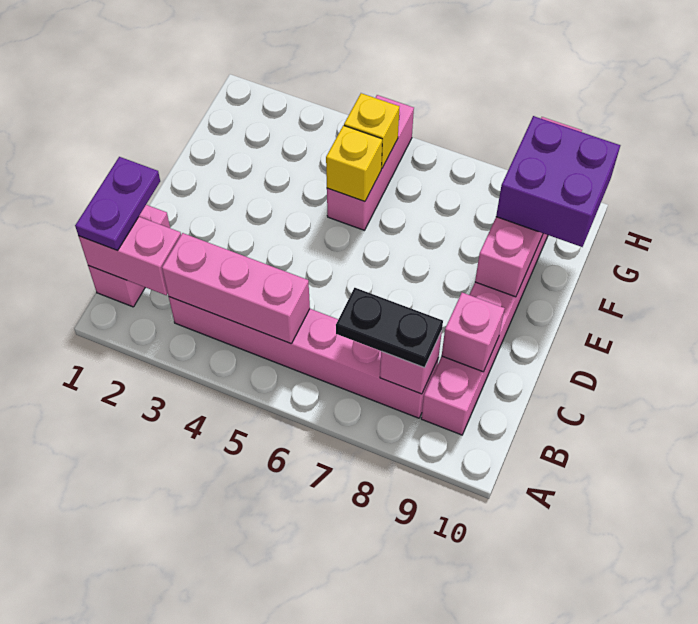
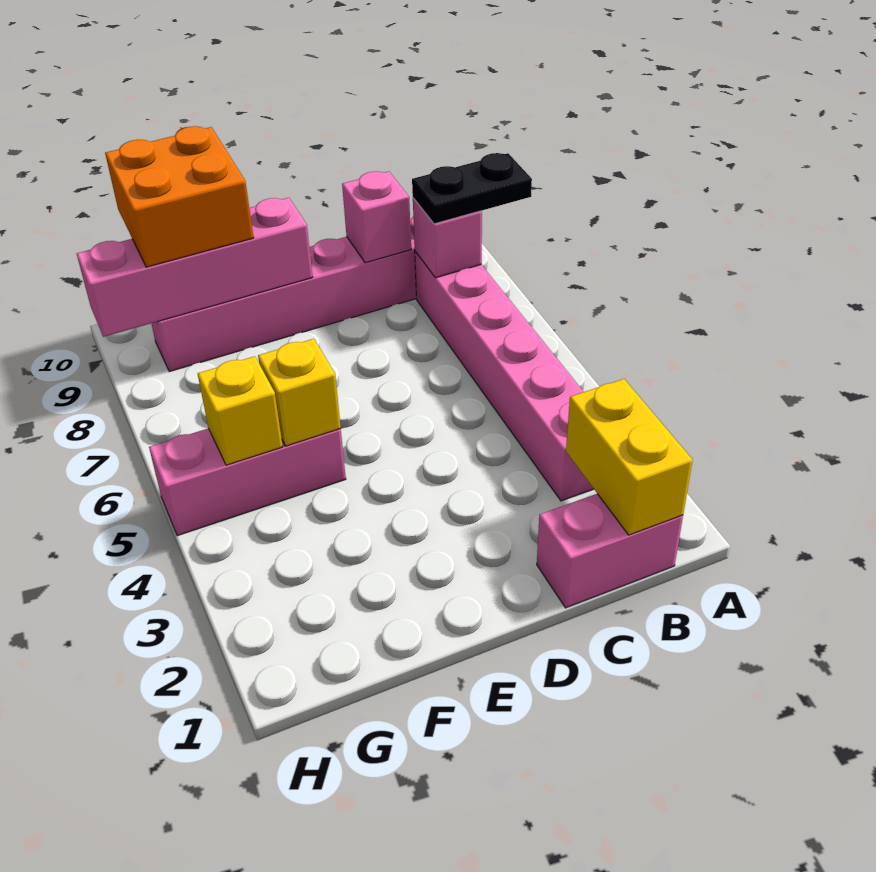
pink brick B1:B2 level 2 -> yellow brick B1:B2 level 2
purple plate B1:C1 level 3 -> none
pink brick B3:B5 level 2 -> none
black plate B7:B8 level 3 -> black plate A8:B8 level 3
purple brick F9:G10 level 3 -> orange brick F9:G10 level 3

